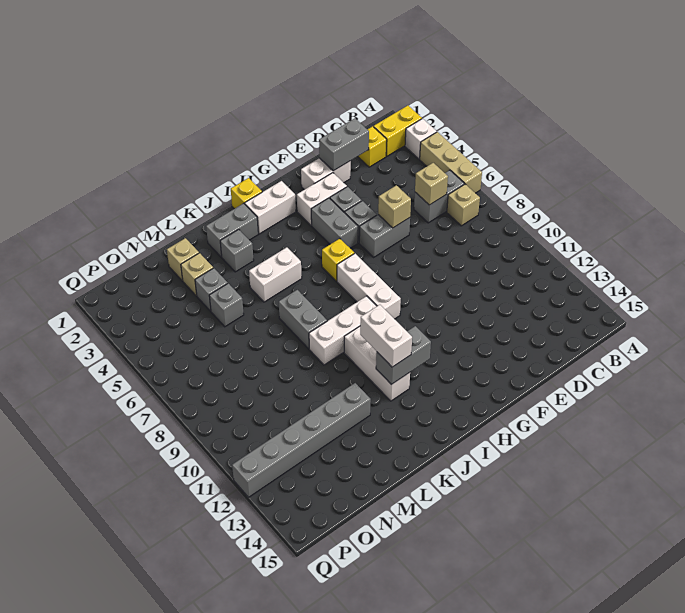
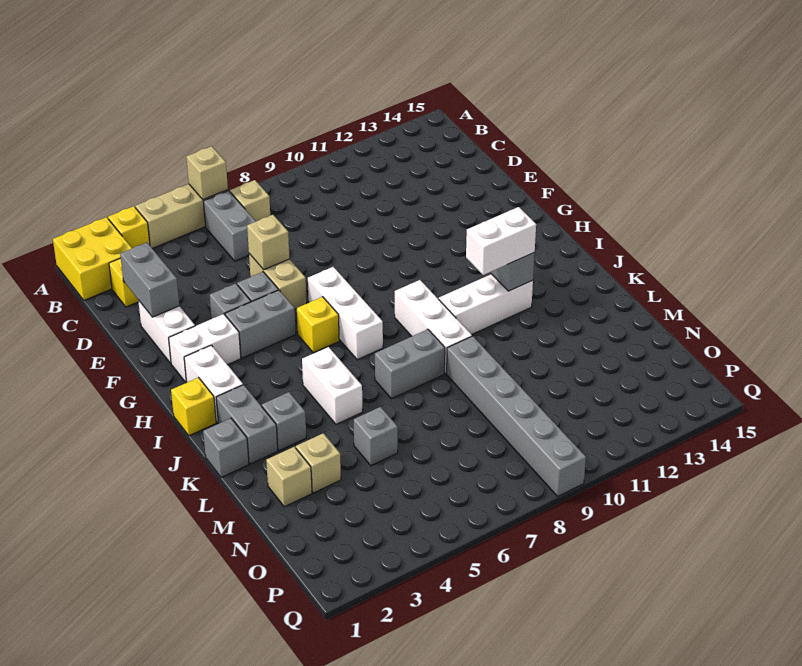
yellow brick A2:B2 level 1 -> yellow brick A1:B2 level 1
white brick A3 level 1 -> yellow brick A3 level 1
tan brick C6 level 2 -> tan brick A6 level 2
grey brick E6:F6 level 1 -> tan brick E6:F6 level 1
white brick F3:G3 level 1 -> white brick G2:G3 level 1
white brick H7:H9 level 1 -> white brick G7:I7 level 1
grey brick L12:Q12 level 1 -> grey brick L9:Q9 level 1
grey brick M4 level 1 -> grey brick K1 level 1

